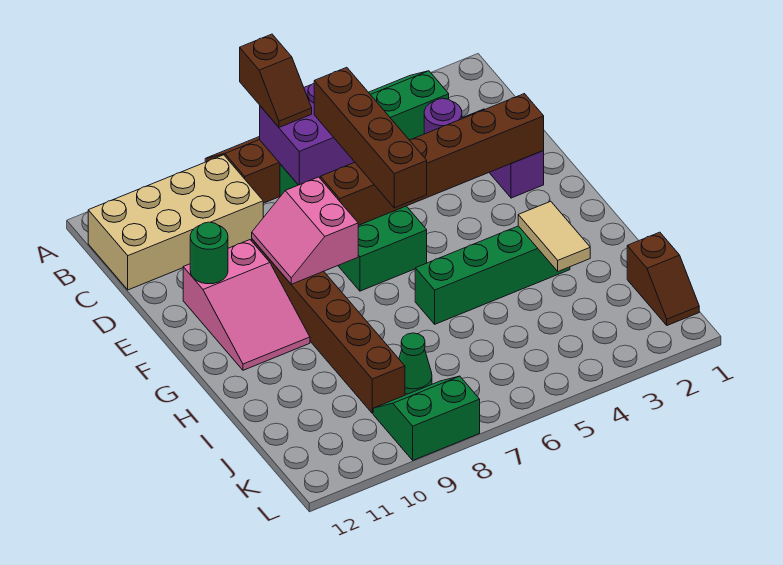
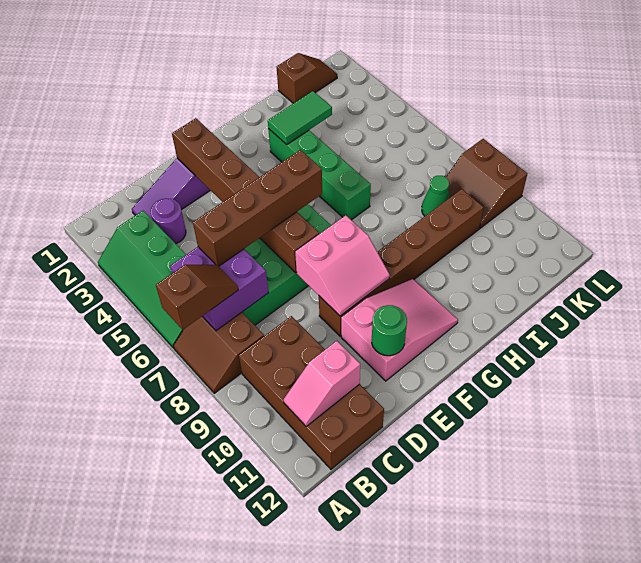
tan brick B9:C12 level 1 -> brown brick B9:C12 level 1
none -> pink slope B11:C11 level 2 top C
tan tile H3:I3 level 2 -> green tile H3:I3 level 2
green slope K8:L9 level 1 top L -> brown slope K8:L9 level 1 top L

